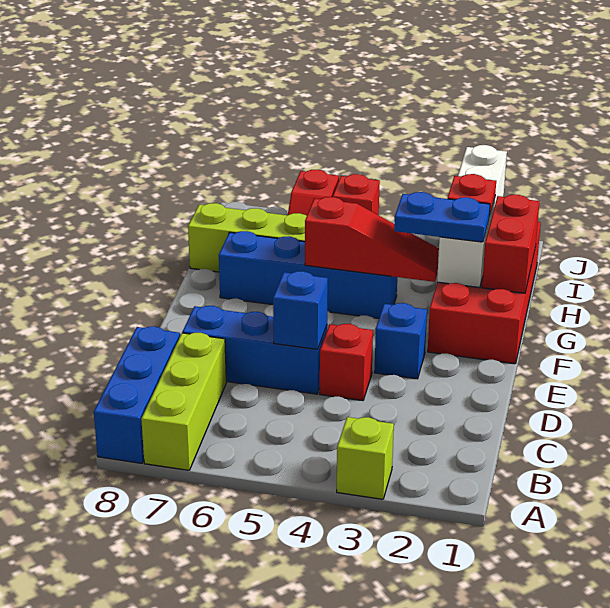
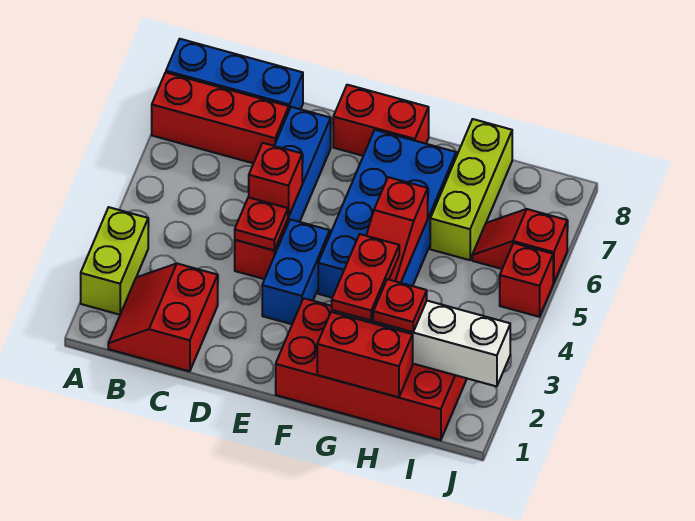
lime brick A3 level 1 -> lime brick A2:A3 level 1
lime brick A7:C7 level 1 -> red brick A7:C7 level 1
none -> red slope B1:C2 level 1 top C
none -> red plate D4 level 2
blue brick D5 level 2 -> red brick D5 level 2
blue brick E3 level 1 -> blue brick E3:E4 level 1
none -> red brick E8:F8 level 1
blue plate G2:G3 level 3 -> red plate G2:G3 level 3
blue brick G4:G7 level 1 -> blue brick F4:G7 level 1

